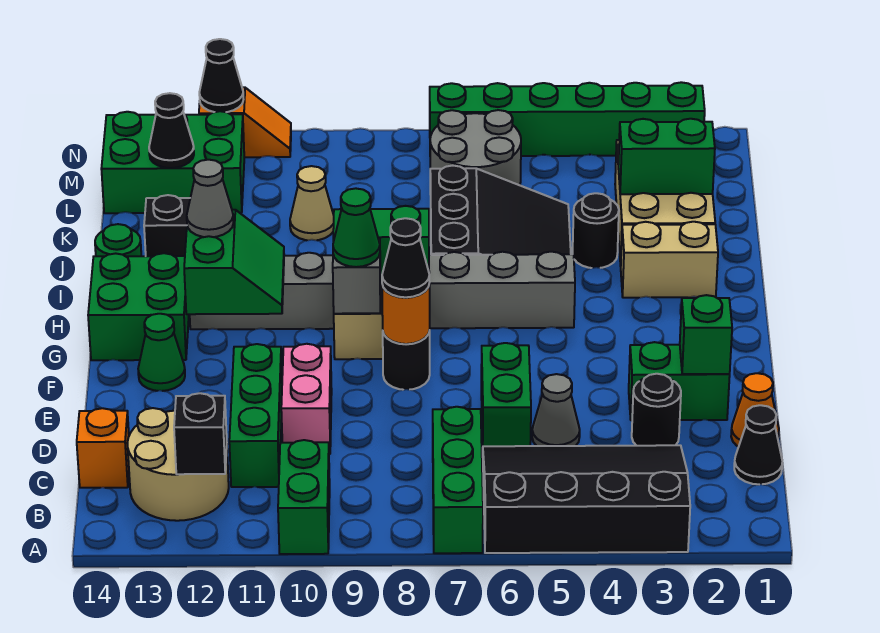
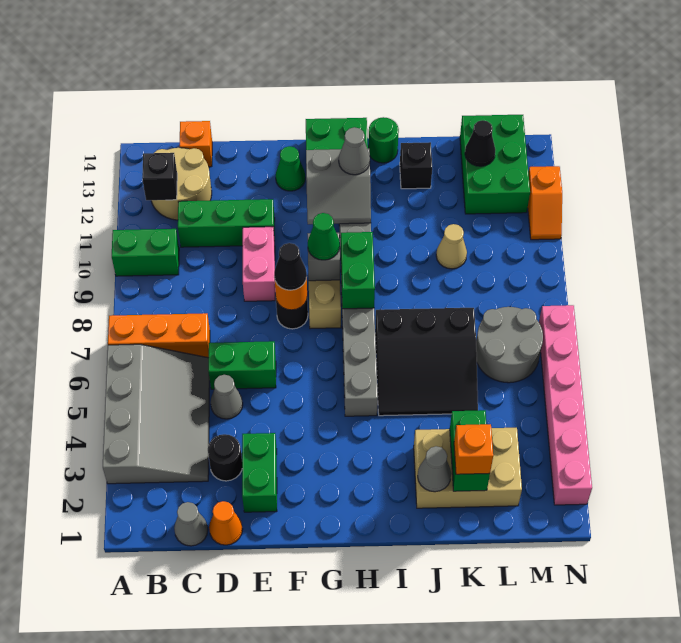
black slope A3:C6 level 1 top A -> grey slope A3:C6 level 1 top A
green brick A7:C7 level 1 -> orange brick A7:C7 level 1
black cone C1 level 1 -> grey cone C1 level 1
pink brick D10:E10 level 1 -> pink brick E9:E10 level 1
green brick E2 level 2 -> none
green slope G11:H12 level 2 top 12 -> grey slope G11:H12 level 2 top 12
tan brick I2:I3 level 1 -> none
none -> grey cone J2 level 2
black round brick J4 level 1 -> none
none -> orange brick K2 level 3
green brick N2:N7 level 1 -> pink brick N2:N7 level 1
black cone N12 level 2 -> none

